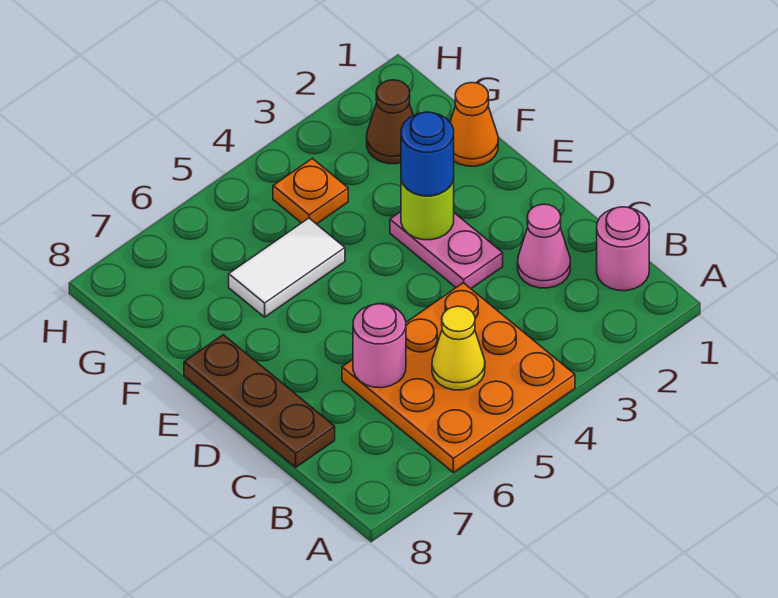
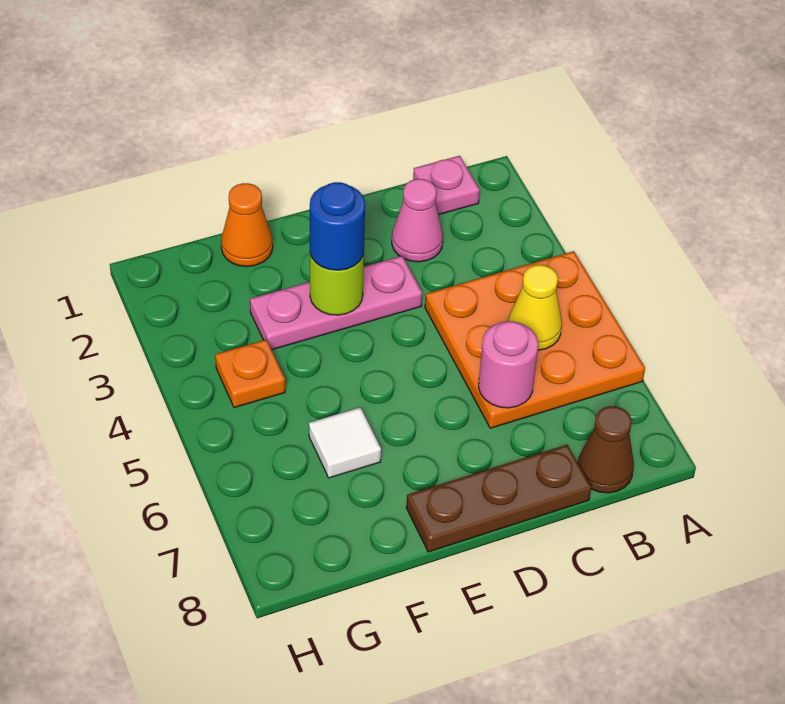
pink round brick B1 level 1 -> pink plate B1 level 1
pink plate D3:E3 level 1 -> pink plate D3:F3 level 1
white tile F5:F6 level 1 -> white tile F6 level 1
brown cone G2 level 1 -> brown cone B8 level 1

